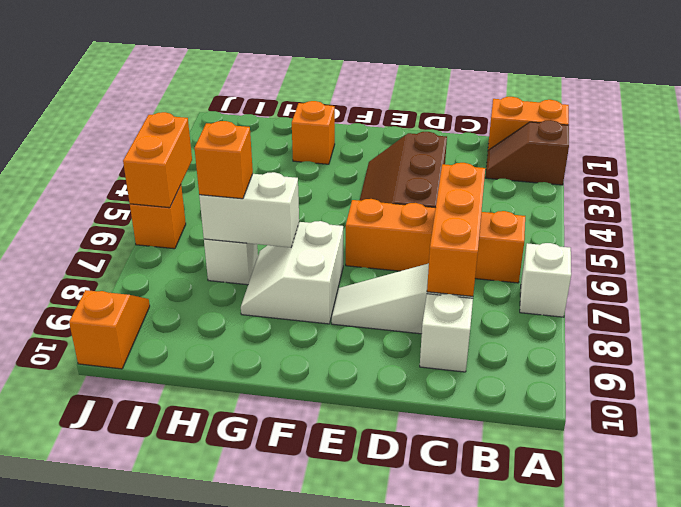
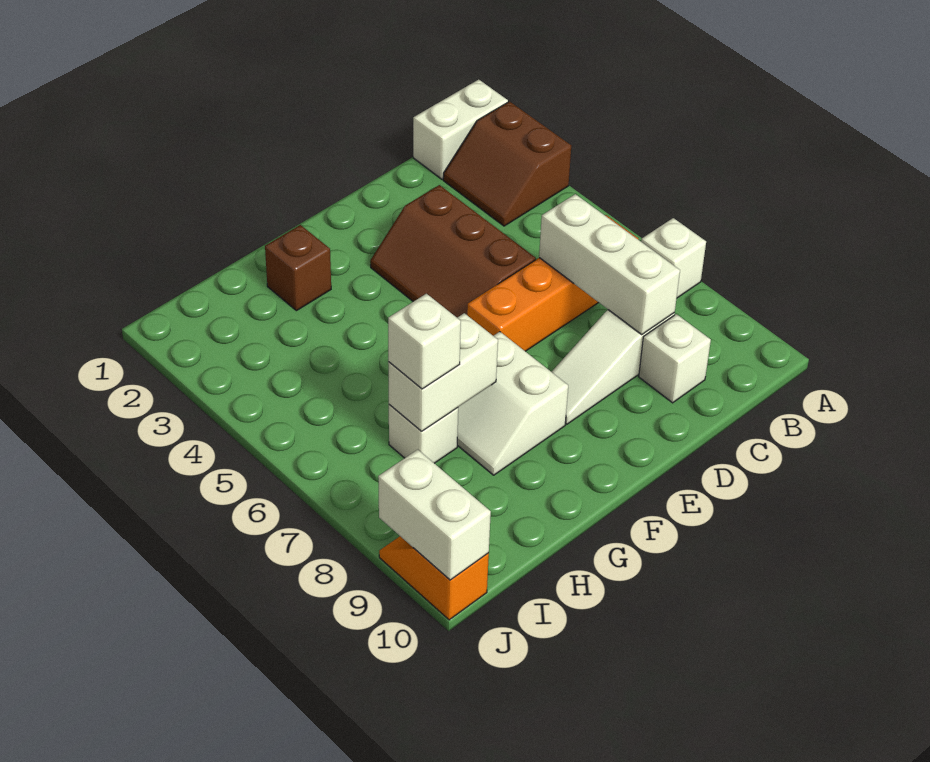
orange brick A1:B1 level 1 -> white brick A1:B1 level 1
brown slope A2:B2 level 1 top A -> brown slope A2:B3 level 1 top A
orange brick C6:C8 level 2 -> white brick C6:C8 level 2
orange brick G2 level 1 -> brown brick G2 level 1
orange brick H7 level 3 -> white brick H7 level 3
orange brick J5:J6 level 2 -> none
orange brick J6 level 1 -> none
none -> white brick J9:J10 level 2

